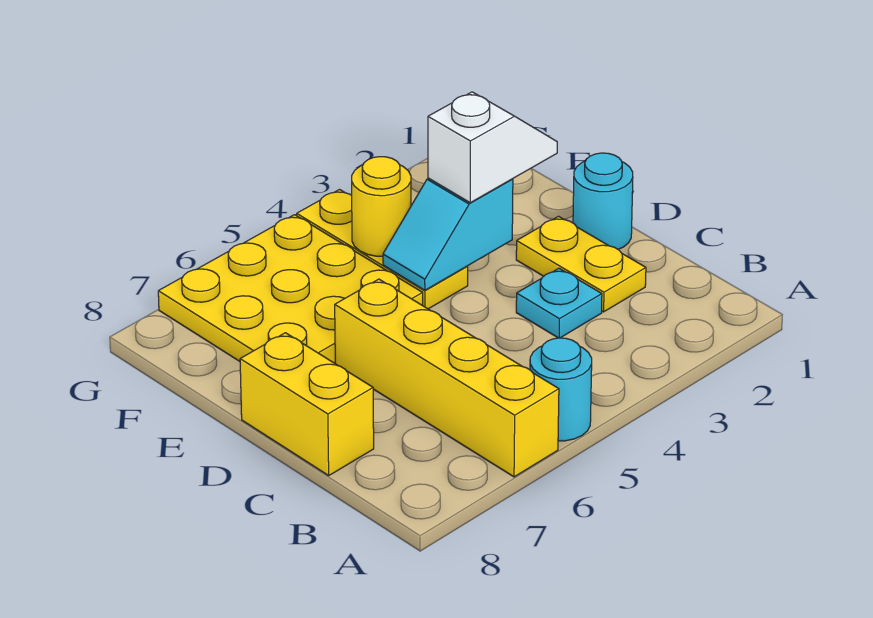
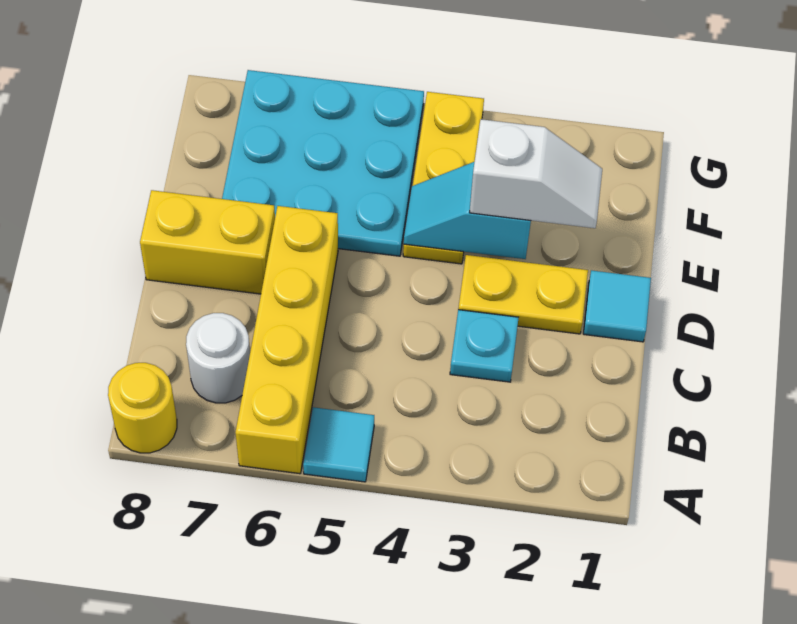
cyan round brick A5 level 1 -> cyan tile A5 level 1
none -> white round brick B7 level 1
yellow plate C2:D2 level 1 -> yellow plate D2:D3 level 1
yellow brick C8:D8 level 1 -> yellow brick D7:D8 level 1
cyan round brick D1 level 1 -> cyan tile D1 level 1
yellow plate E5:G7 level 1 -> cyan plate E5:G7 level 1
yellow round brick F4 level 2 -> yellow round brick A8 level 1

